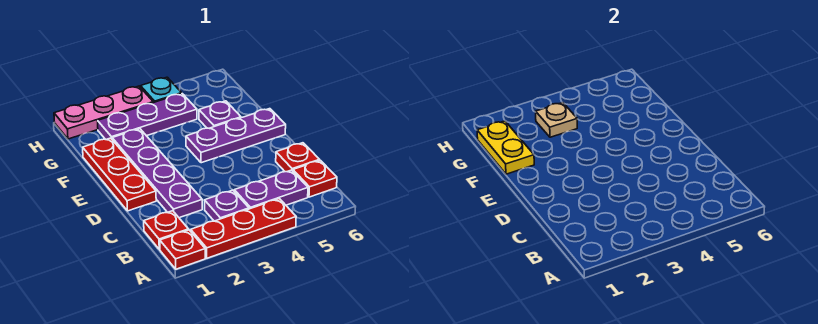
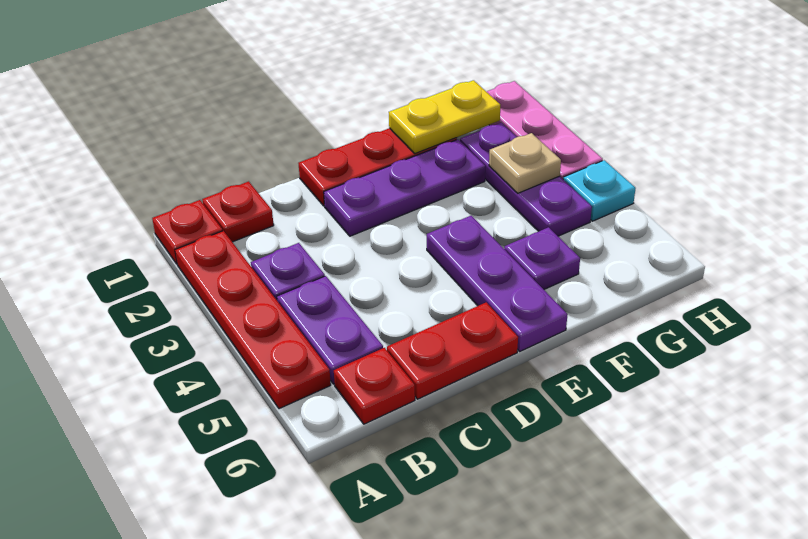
red plate A2:A4 level 1 -> red plate A2:A5 level 1
purple plate C2:F2 level 1 -> purple plate D2:F2 level 1
red plate C6 level 1 -> red plate C6:D6 level 1

